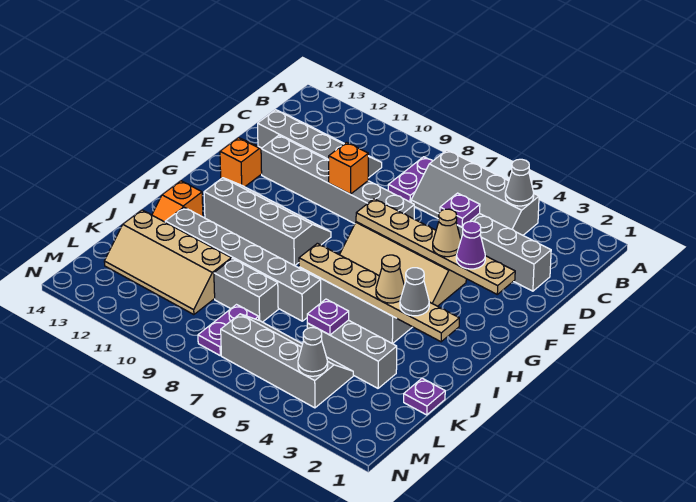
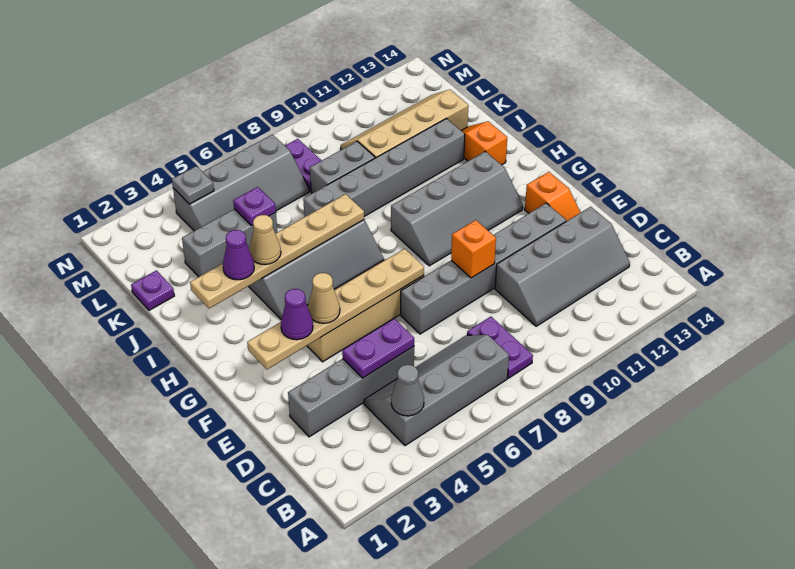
purple plate D5 level 2 -> purple plate D4:D5 level 2
grey cone I3 level 3 -> purple cone I3 level 3
grey cone M4 level 2 -> grey plate M4 level 2

